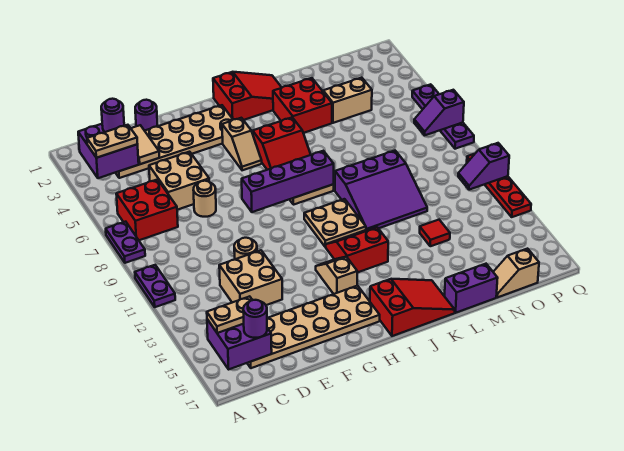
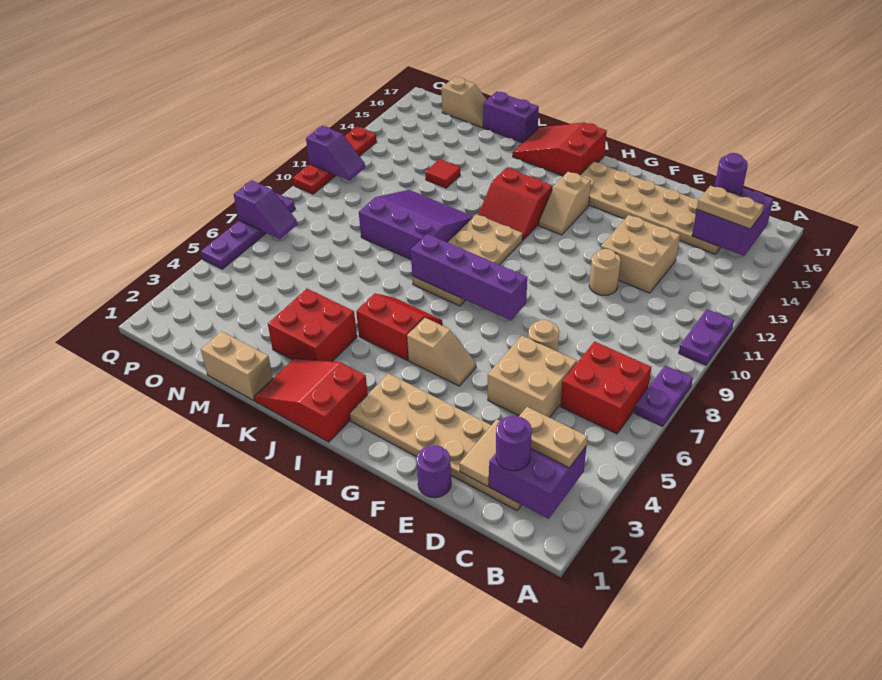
tan slope H4:H5 level 1 top 4 -> tan slope G5:H5 level 1 top H
tan brick M4:N4 level 1 -> tan brick L1:M1 level 1

